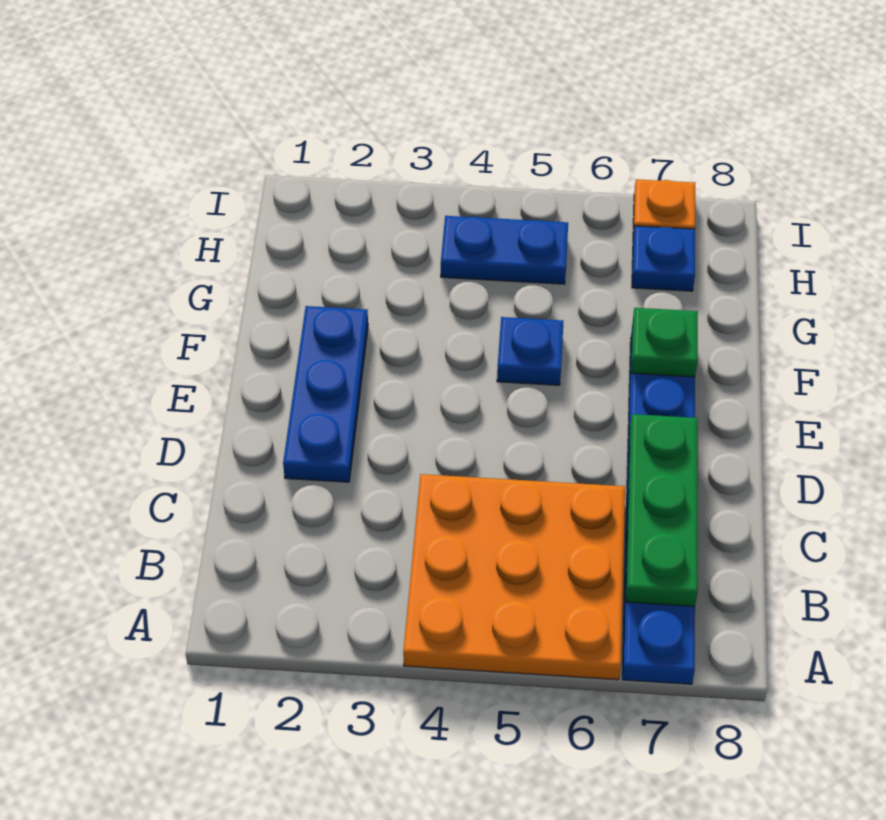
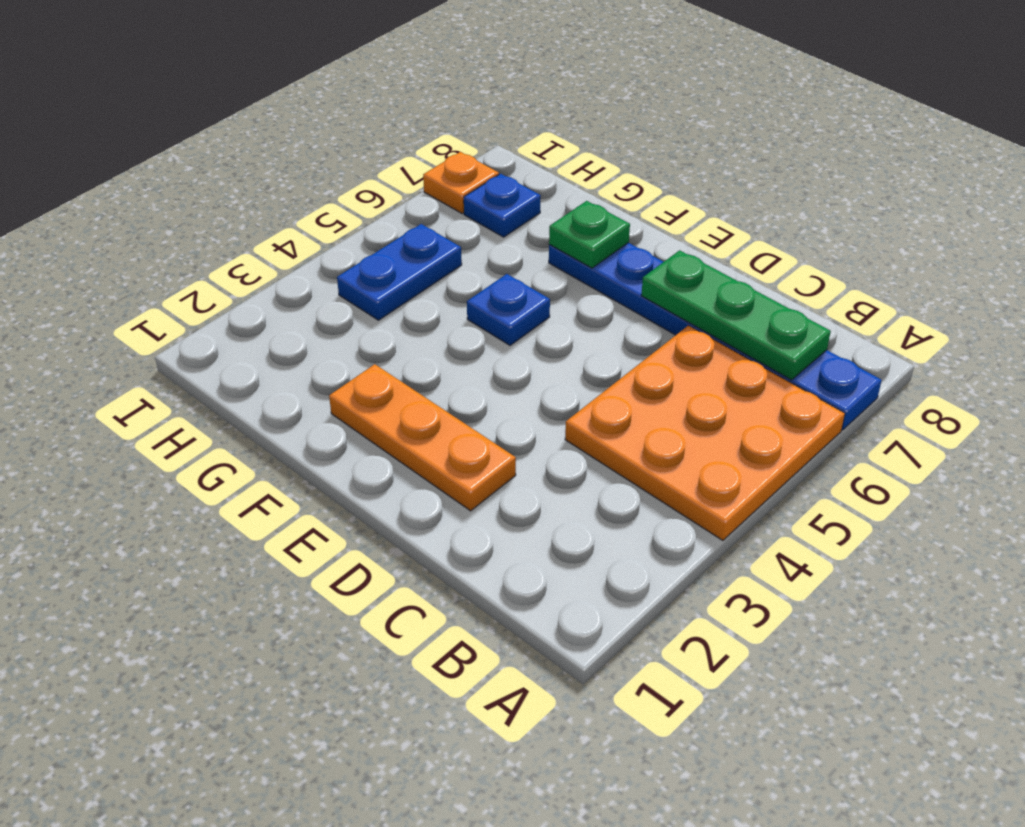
blue plate D2:F2 level 1 -> orange plate D2:F2 level 1

